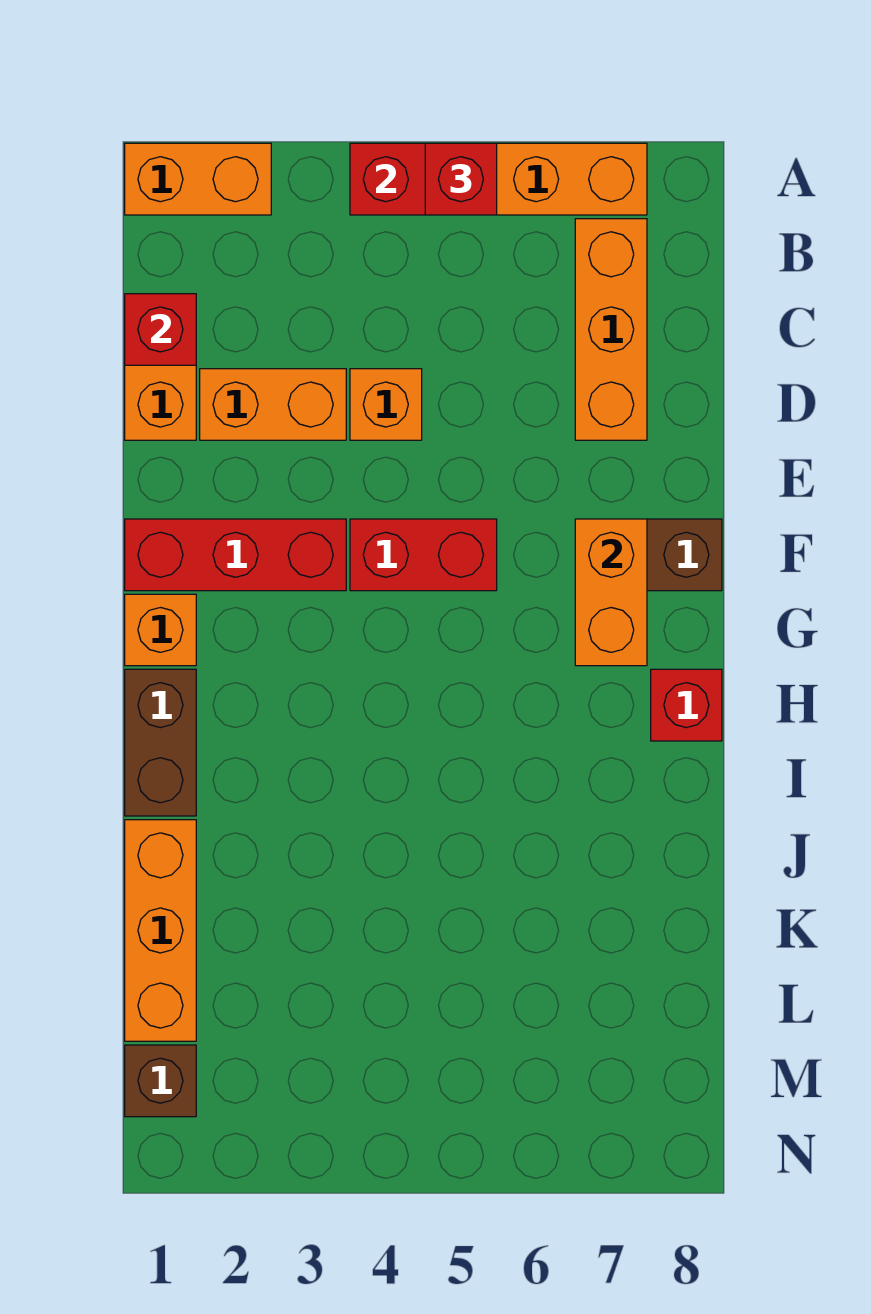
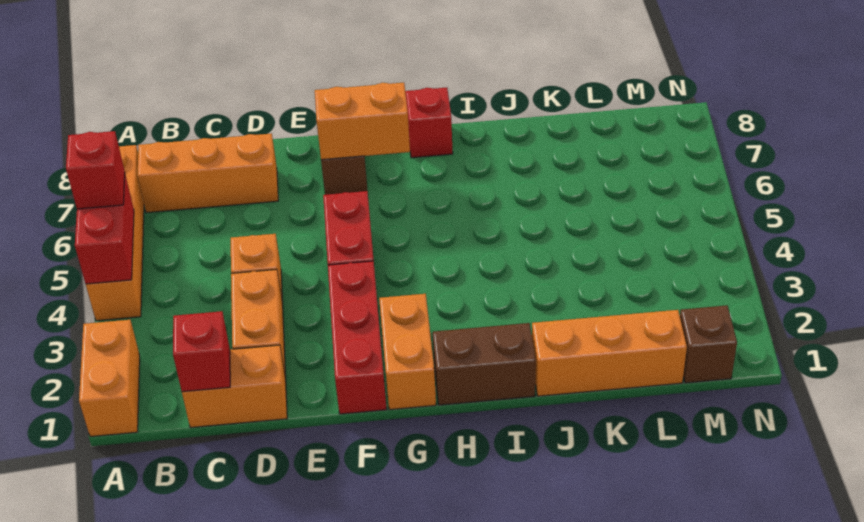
orange brick G1 level 1 -> orange brick G1:G2 level 1

